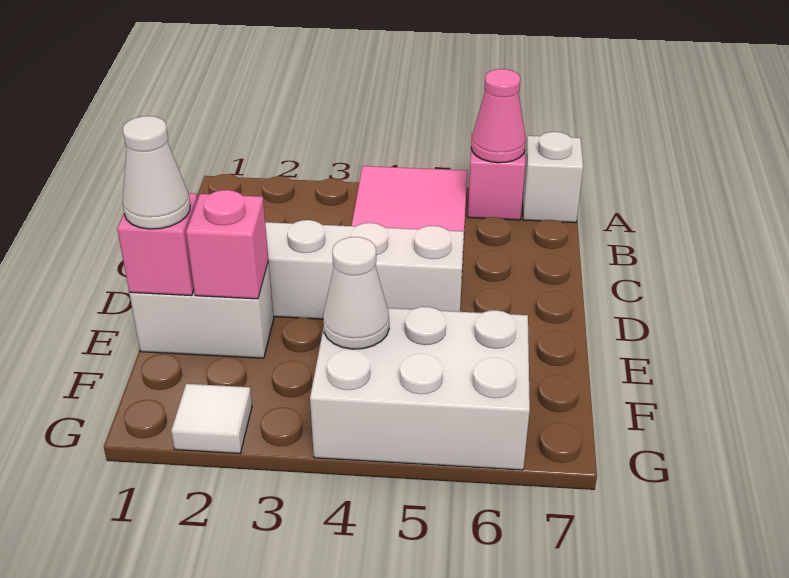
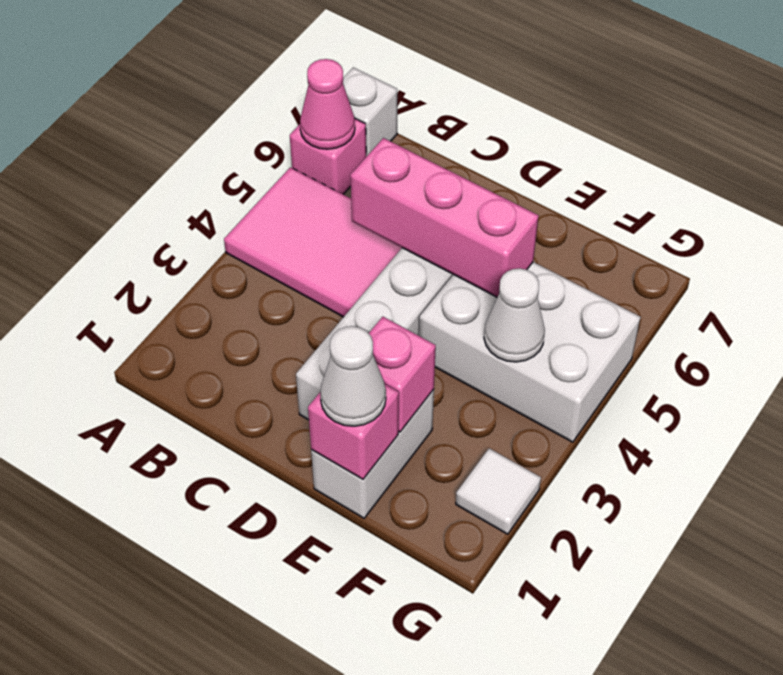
none -> pink brick C5:E5 level 2
white brick F4:G6 level 1 -> white brick E4:G5 level 1

